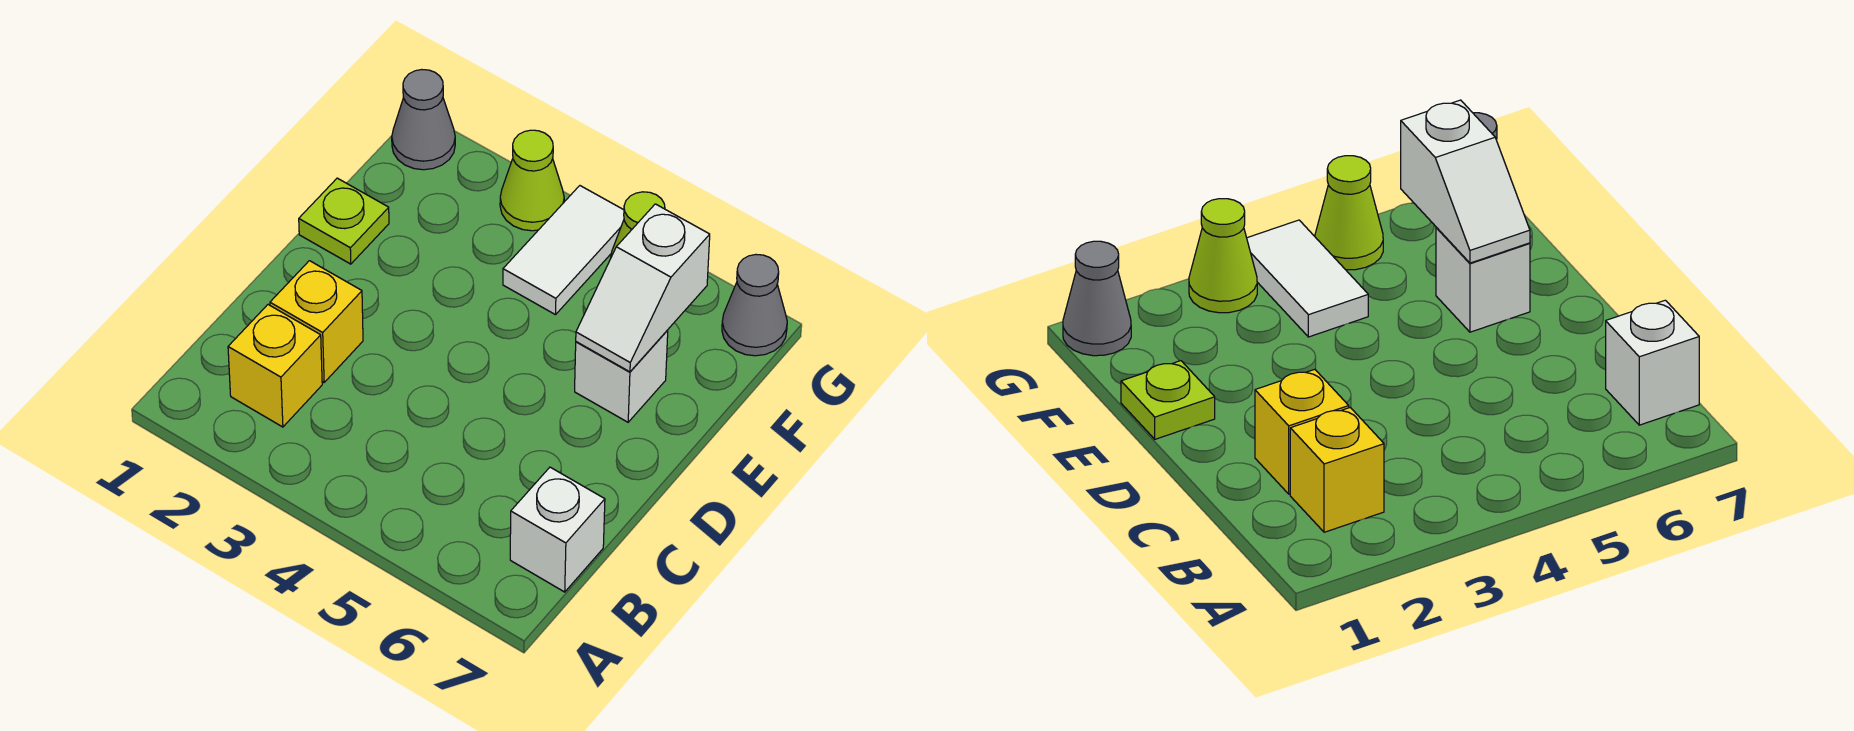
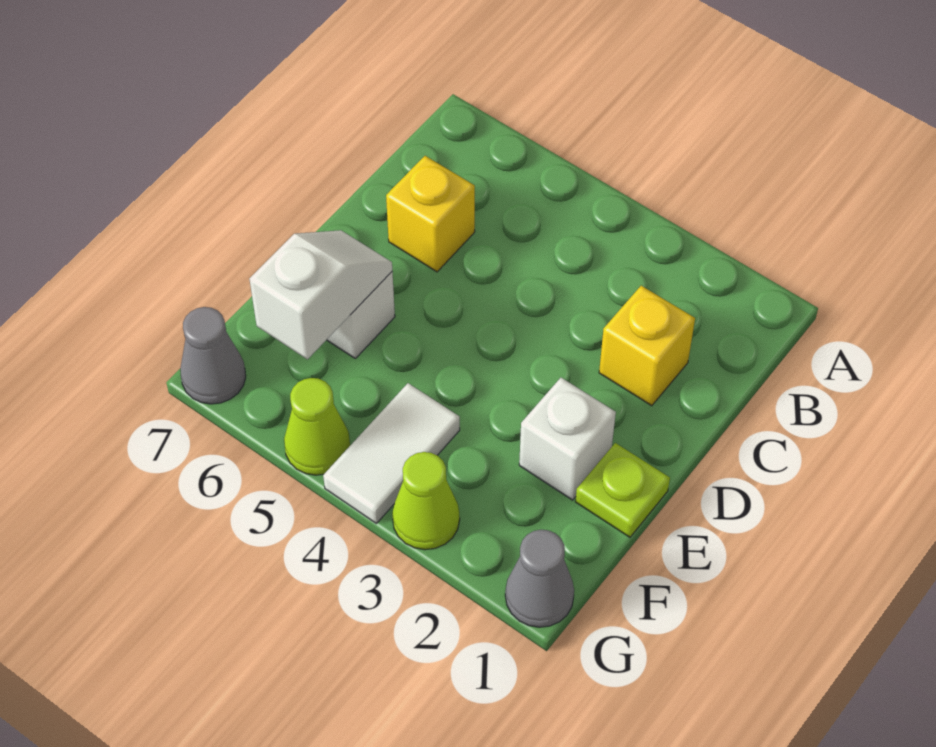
yellow brick B2 level 1 -> yellow brick C6 level 1
white brick B7 level 1 -> white brick E2 level 1

